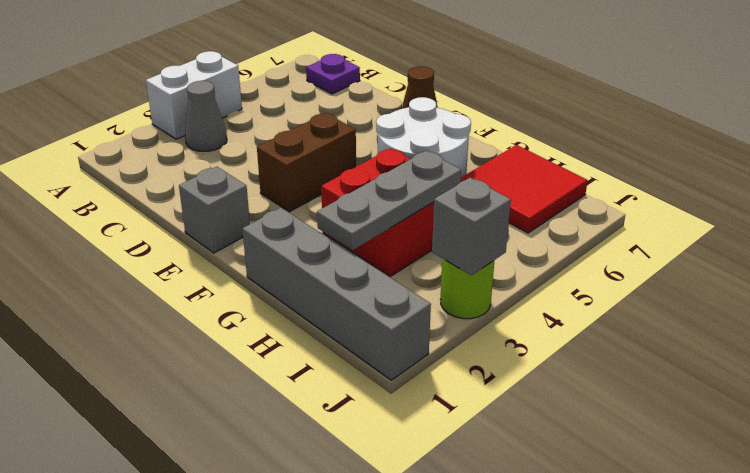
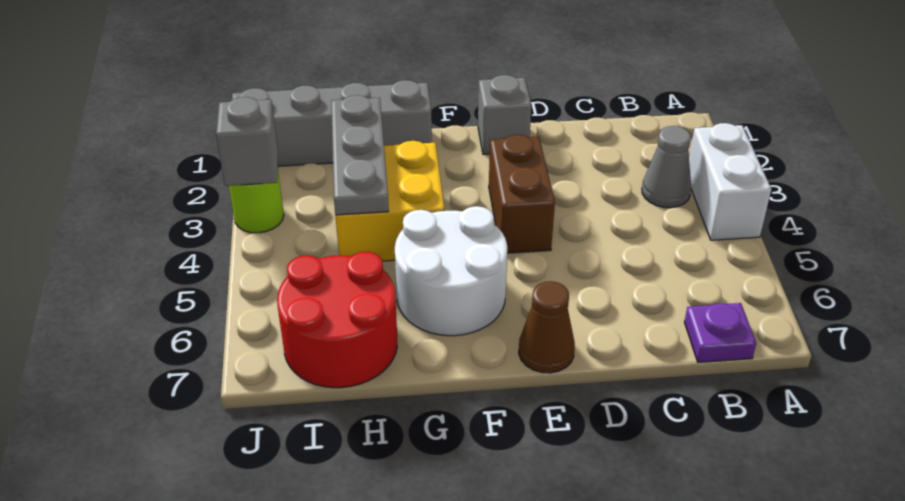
red brick G3:H4 level 1 -> yellow brick G3:H4 level 1
red tile H6:I7 level 1 -> red round brick H6:I7 level 1

